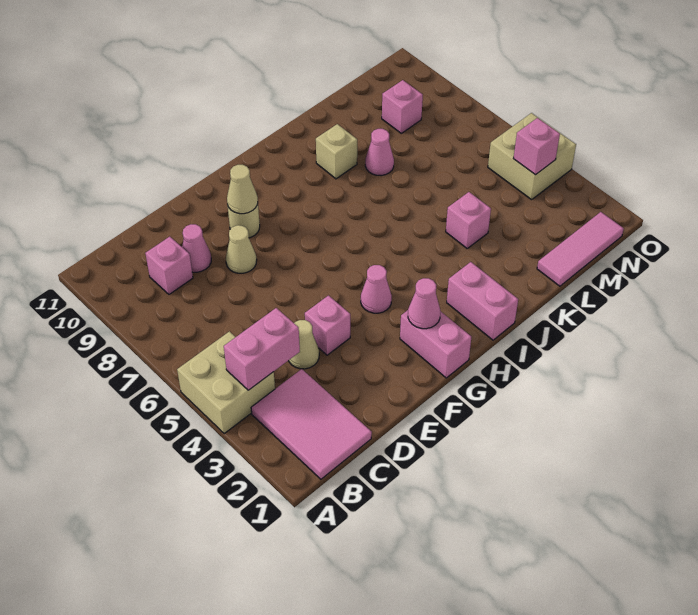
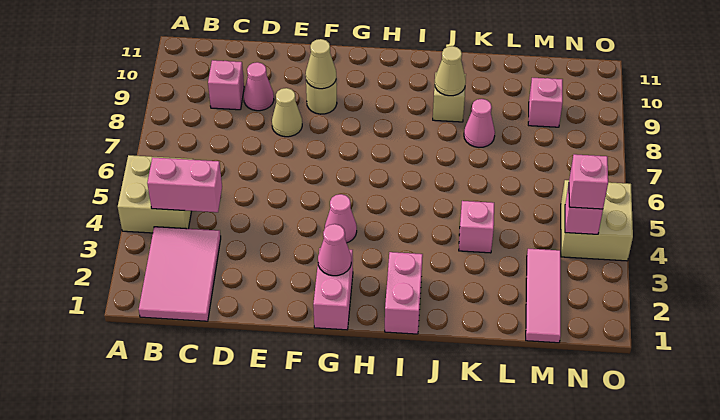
tan cone D4 level 1 -> tan cone J9 level 2
pink brick E4 level 1 -> pink brick N4 level 3
pink tile L1:N1 level 1 -> pink tile M1:M3 level 1

